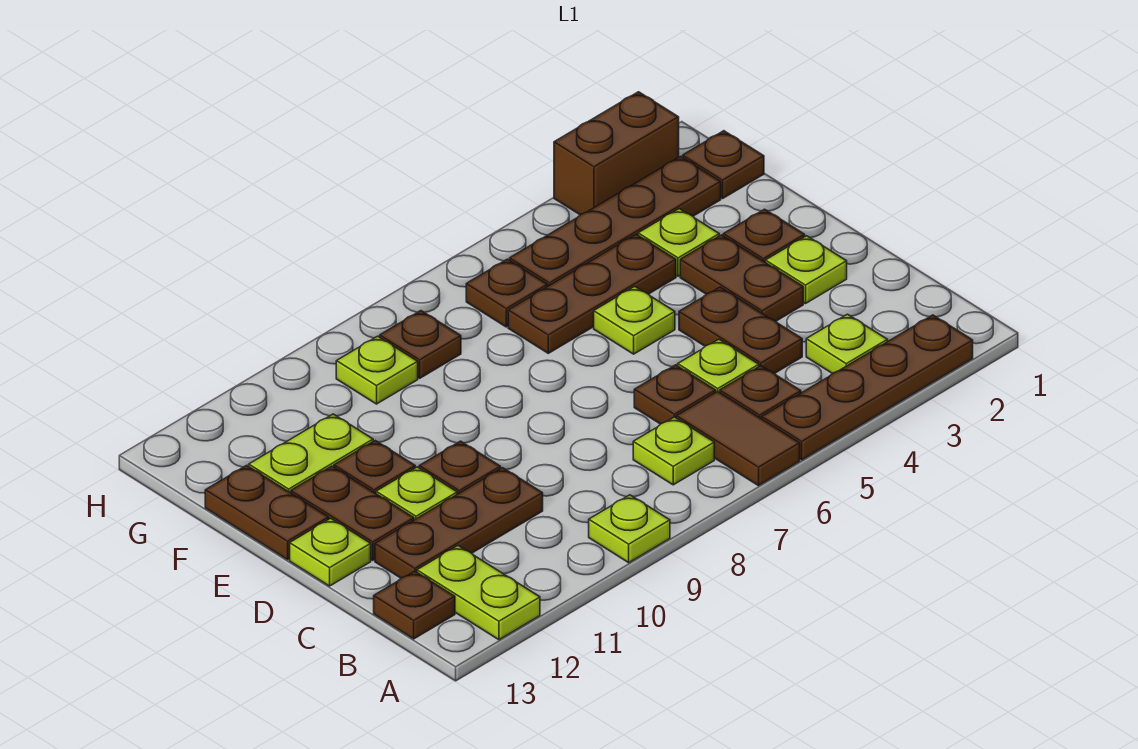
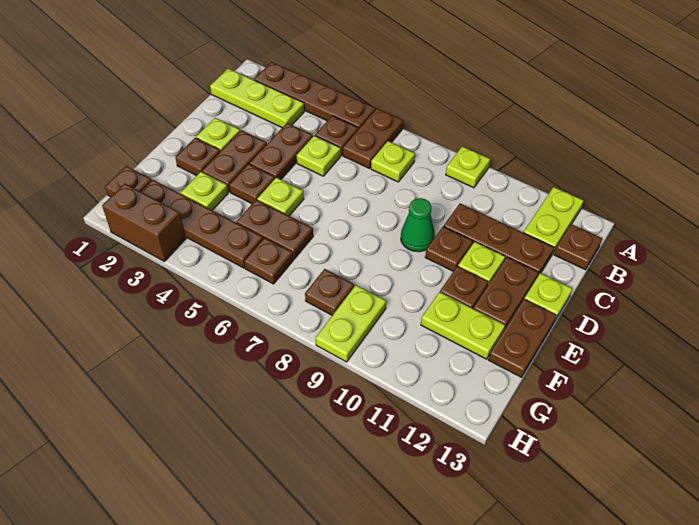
brown tile A6:B6 level 1 -> brown plate A6:B6 level 1
lime plate B3 level 1 -> lime plate B1:B3 level 1
brown plate C6 level 1 -> brown plate E4 level 1
none -> green cone D9 level 1
brown plate F4:F6 level 1 -> brown plate F5:F6 level 1
lime plate G9 level 1 -> lime plate G9:H9 level 1

